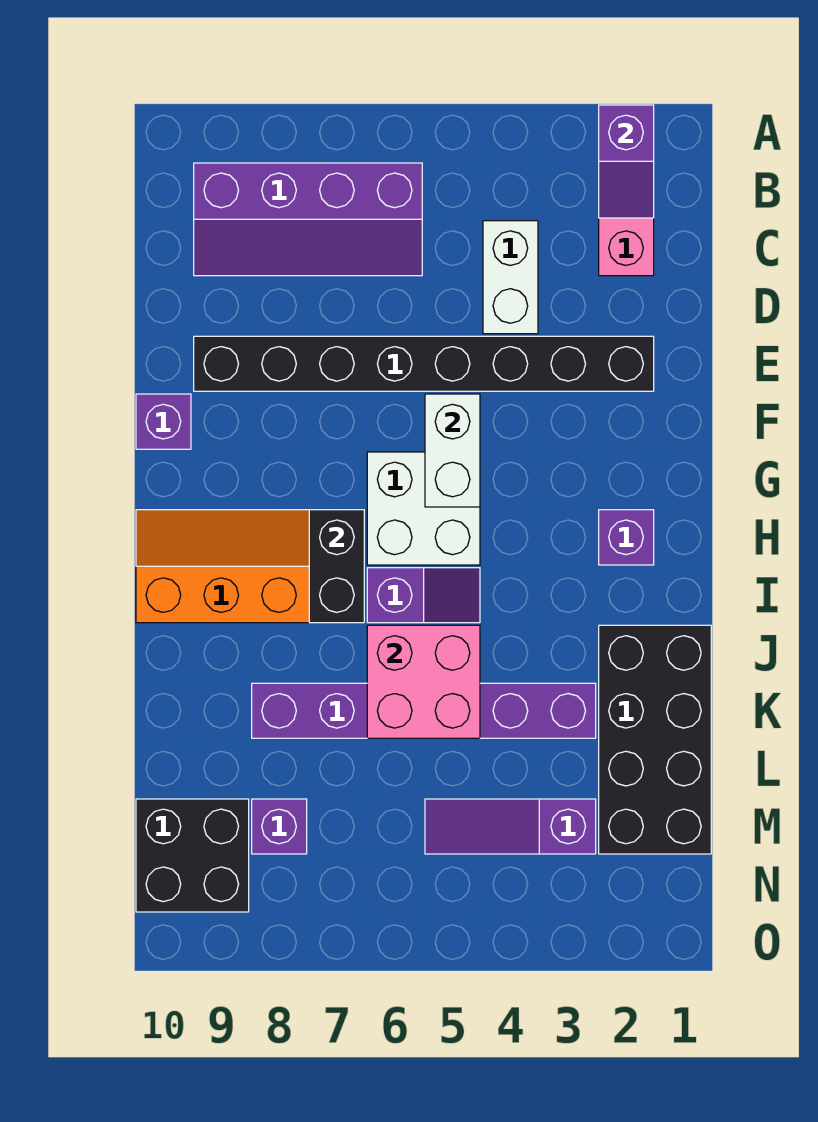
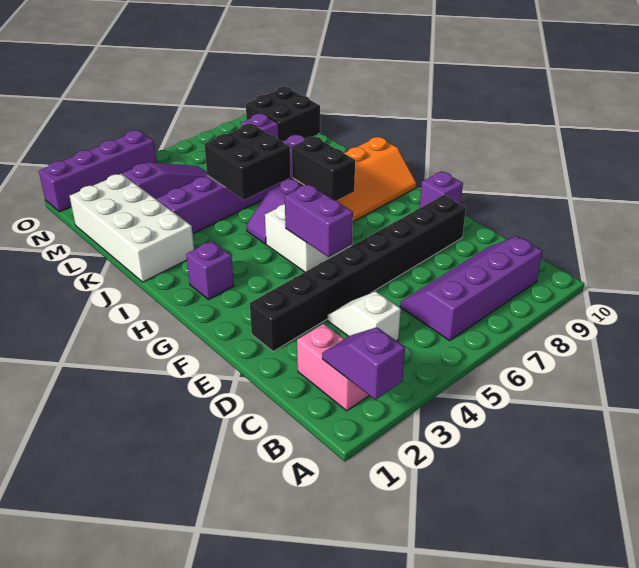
white brick C4:D4 level 1 -> white slope C4:D4 level 1 top C
white brick F5:G5 level 2 -> purple brick F5:G5 level 2
black brick J1:M2 level 1 -> white brick J1:M2 level 1
pink brick J5:K6 level 2 -> black brick J5:K6 level 2
none -> purple brick O1:O4 level 1

